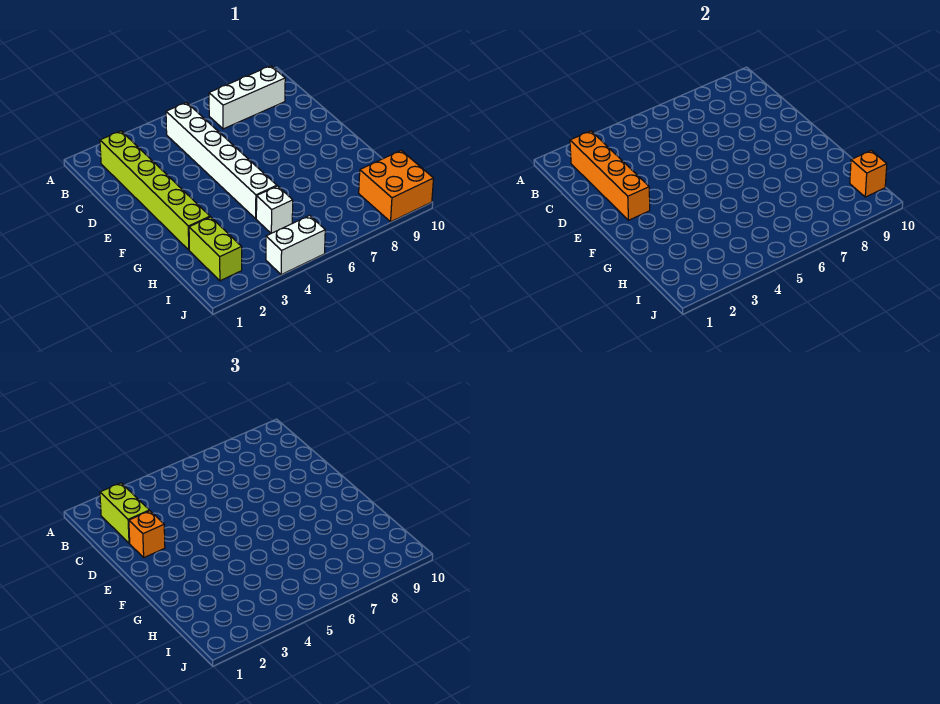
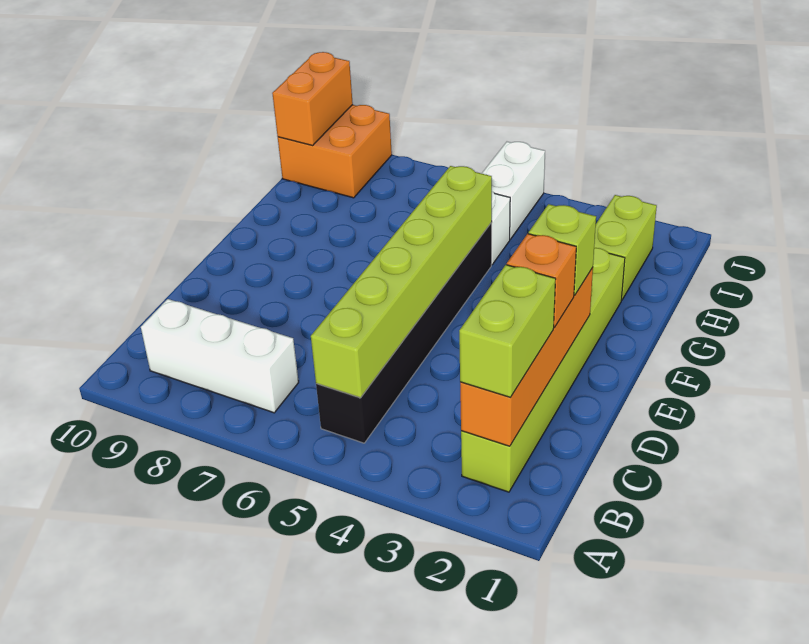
white brick B5:G5 level 1 -> black brick B5:G5 level 1
none -> lime brick B5:G5 level 2
none -> lime brick E2 level 3
orange brick I10 level 2 -> orange brick I10:J10 level 2
white brick J4:J5 level 1 -> white brick I5:J5 level 1

